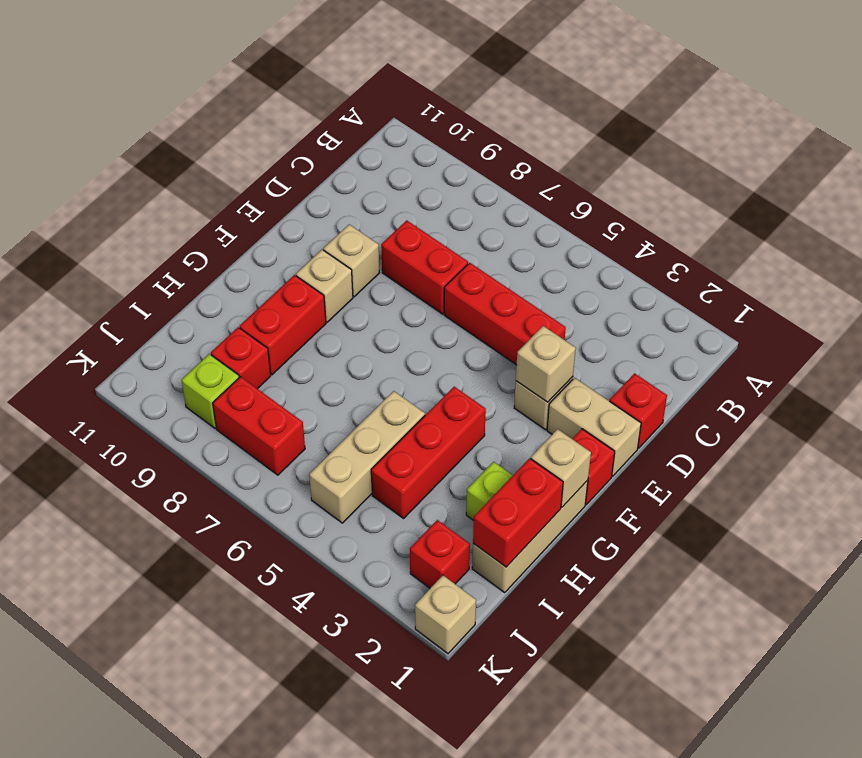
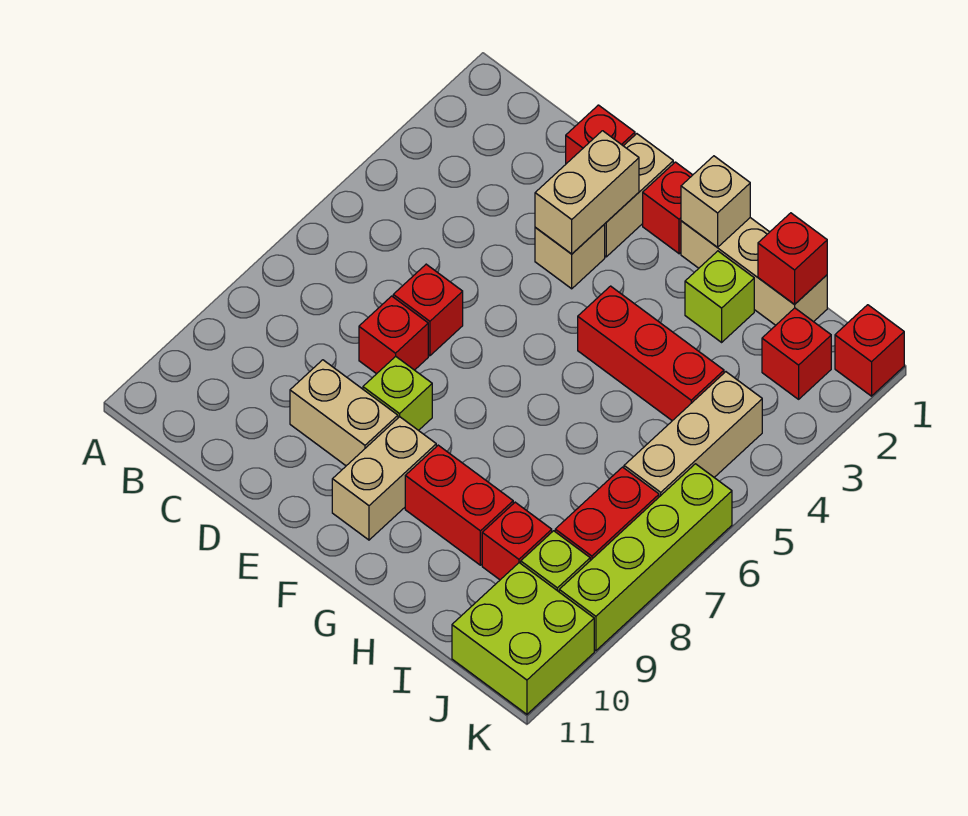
red brick D4:D6 level 1 -> red brick D6 level 1
red brick D7:D8 level 1 -> red brick D7 level 1
tan brick E3 level 2 -> tan brick E2:E3 level 2
none -> lime brick E8 level 1
tan brick E9 level 1 -> tan brick D9:E9 level 1
tan brick F9 level 1 -> tan brick F9:F10 level 1
red brick H1:I1 level 2 -> red brick I1 level 2
tan brick H5:J5 level 1 -> tan brick J4:J6 level 1
none -> lime brick J10:K11 level 1
tan brick K1 level 1 -> red brick K1 level 1
none -> lime brick K6:K9 level 1

